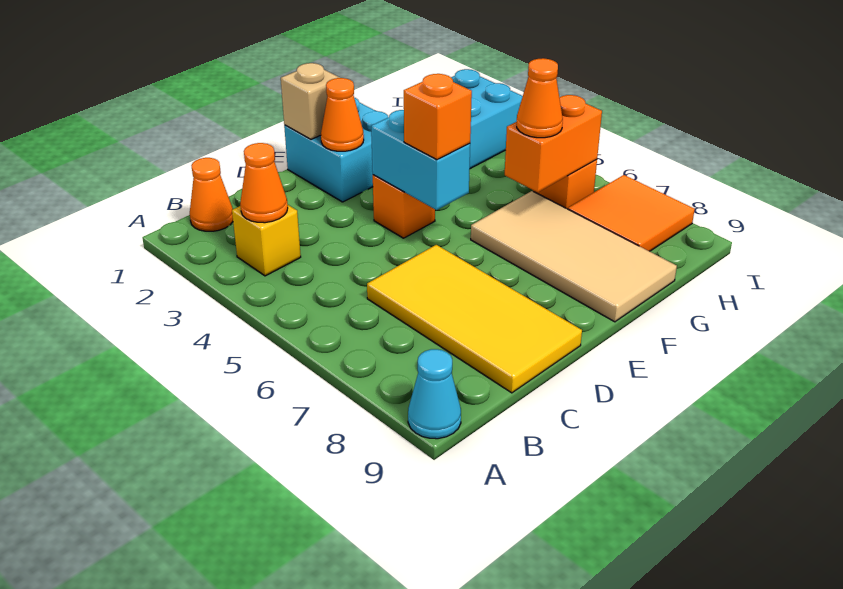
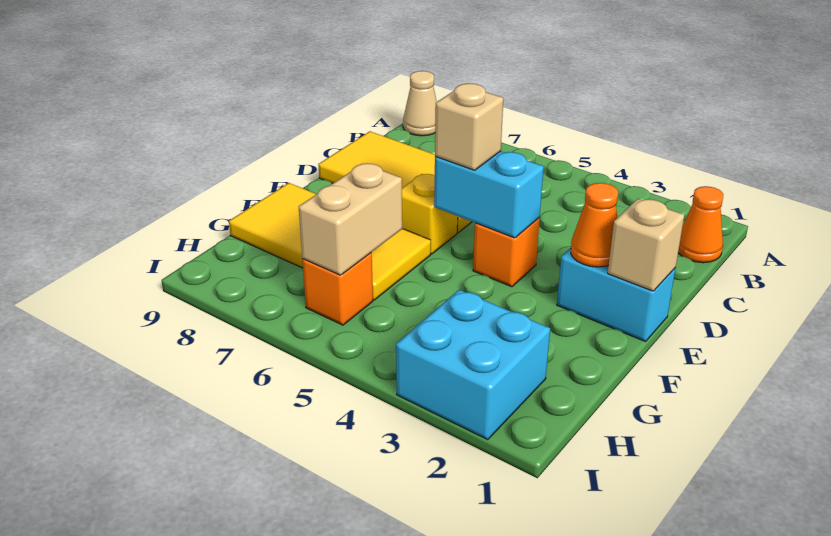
cyan cone A9 level 1 -> tan cone A9 level 1
yellow brick B3 level 1 -> yellow brick E6 level 1
orange cone B3 level 2 -> none
cyan brick E1:F2 level 1 -> cyan brick E1:E2 level 1
orange brick E5 level 3 -> tan brick E5 level 3
tan tile F6:G9 level 1 -> yellow tile F6:G9 level 1
orange brick G6:H6 level 2 -> tan brick G6:H6 level 2
orange cone G6 level 3 -> none
orange tile H7:I8 level 1 -> none

